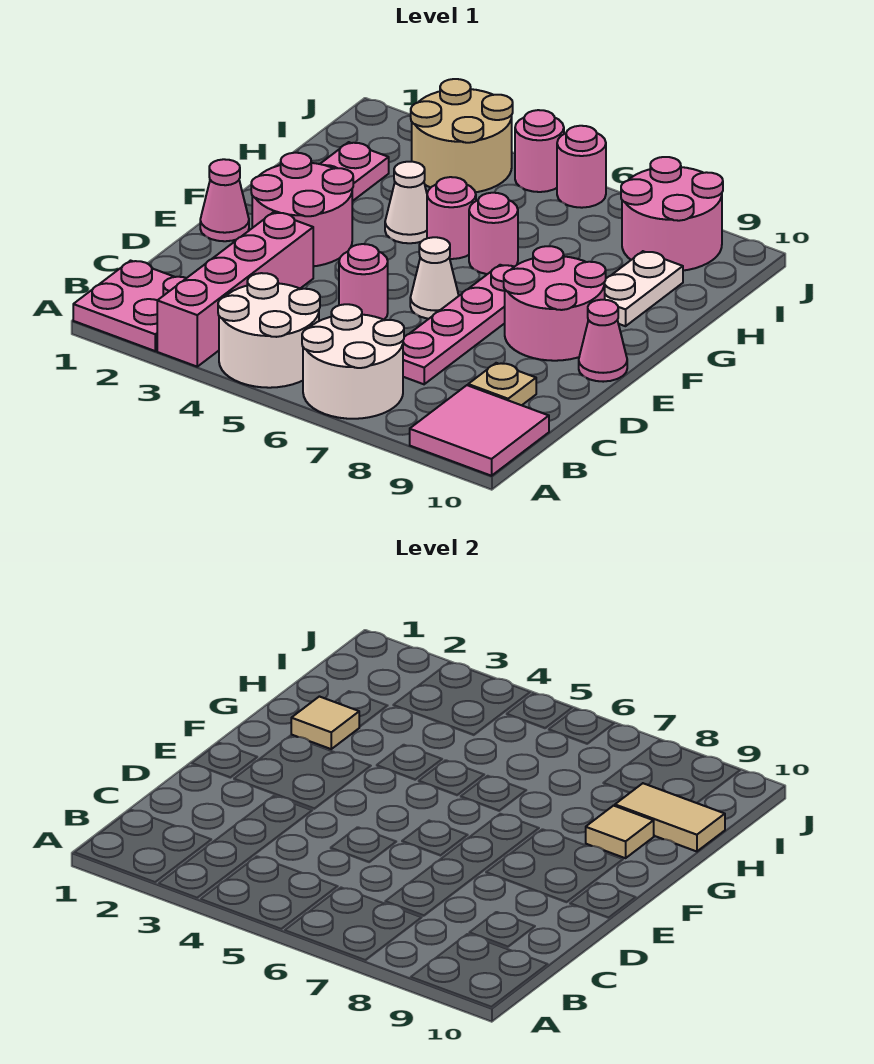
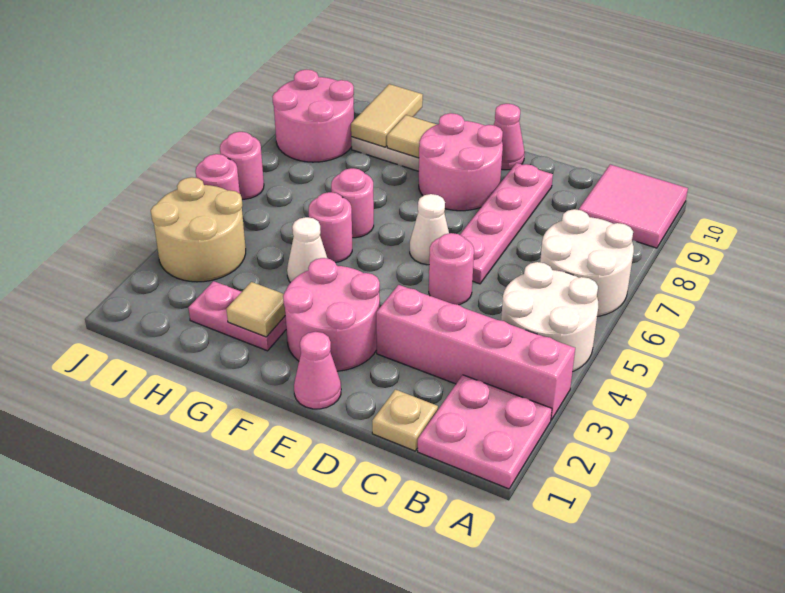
pink plate C7:F7 level 1 -> pink plate D6:D9 level 1
tan plate C9 level 1 -> tan plate C1 level 1

